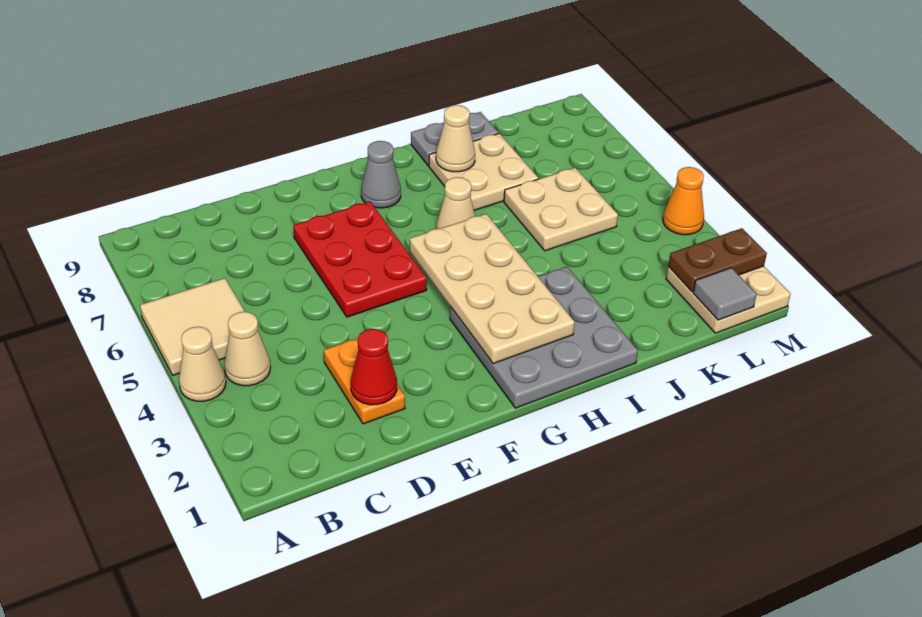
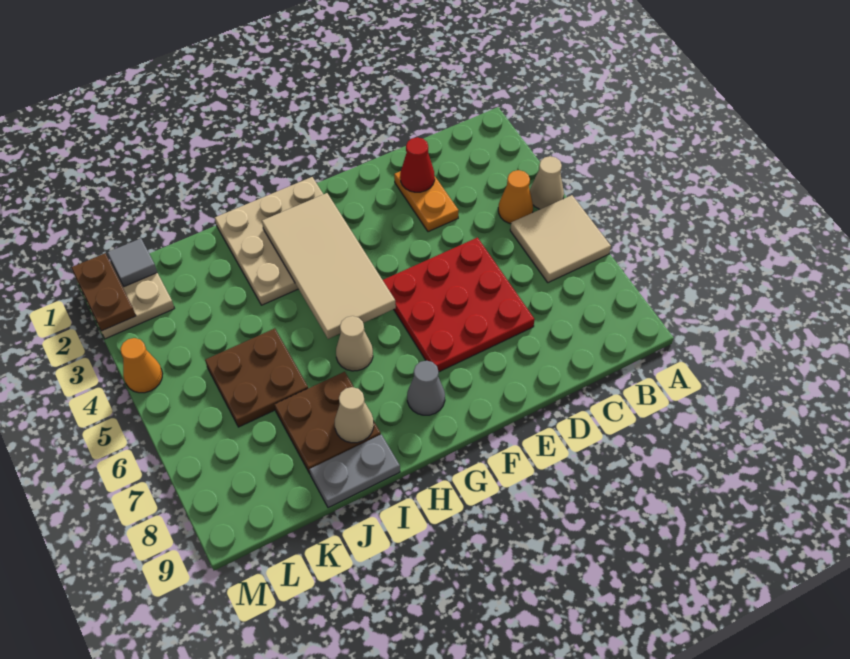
tan cone B4 level 1 -> orange cone B4 level 1
red plate E5:F7 level 1 -> red plate D5:F7 level 1
grey plate G1:I3 level 1 -> tan plate G1:I3 level 1
tan plate G2:H5 level 2 -> tan tile G2:H5 level 2
tan plate I7:J8 level 1 -> brown plate I7:J8 level 1
tan plate J5:K6 level 1 -> brown plate J5:K6 level 1
brown plate L2:M2 level 2 -> brown plate M1:M2 level 2

